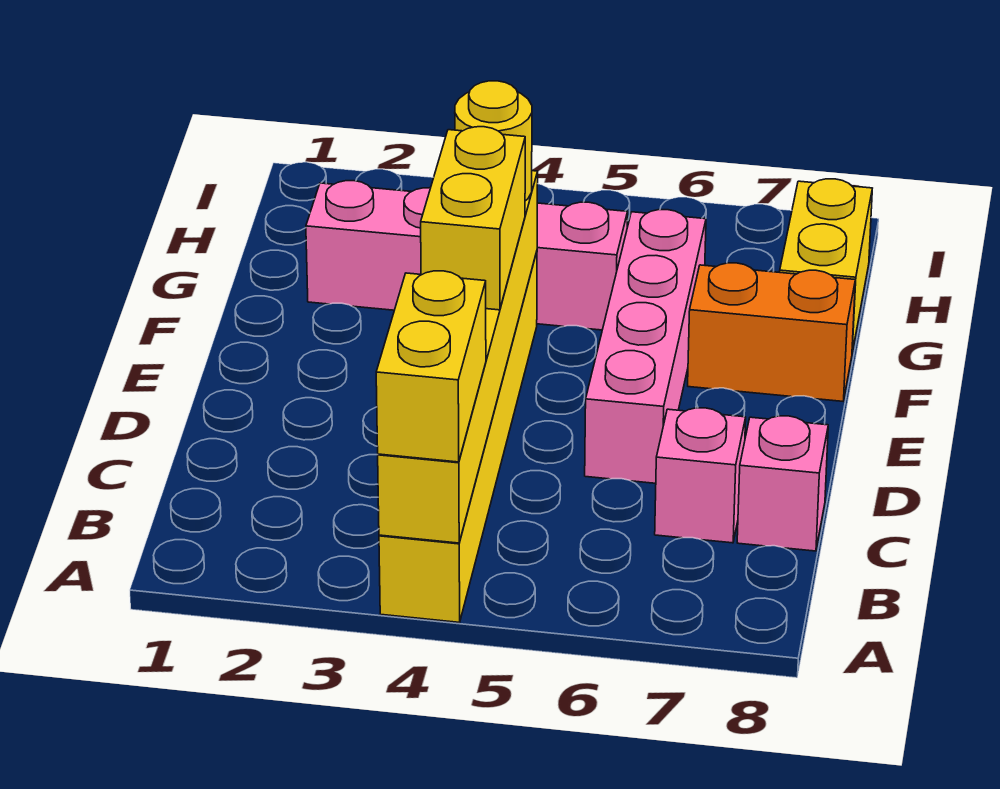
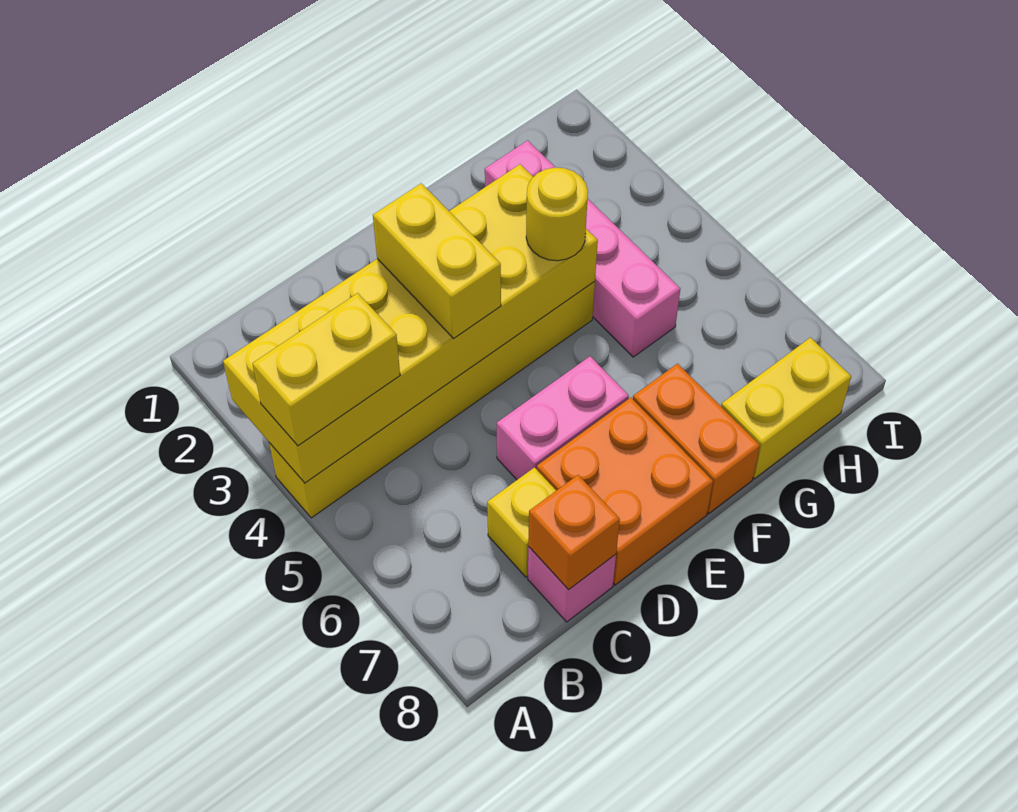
yellow brick A4:F4 level 2 -> yellow brick A3:F4 level 2
pink brick C7 level 1 -> yellow brick C7 level 1
none -> orange brick C8 level 2
yellow brick D4:E4 level 3 -> yellow brick D3:D4 level 3
pink brick D6:G6 level 1 -> pink brick D6:E6 level 1
none -> orange brick D7:E8 level 1

